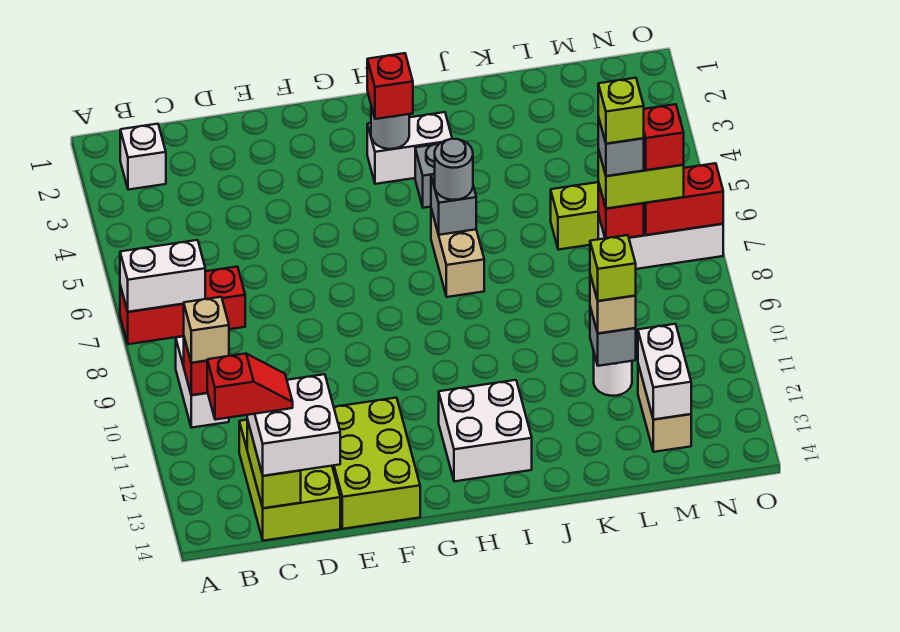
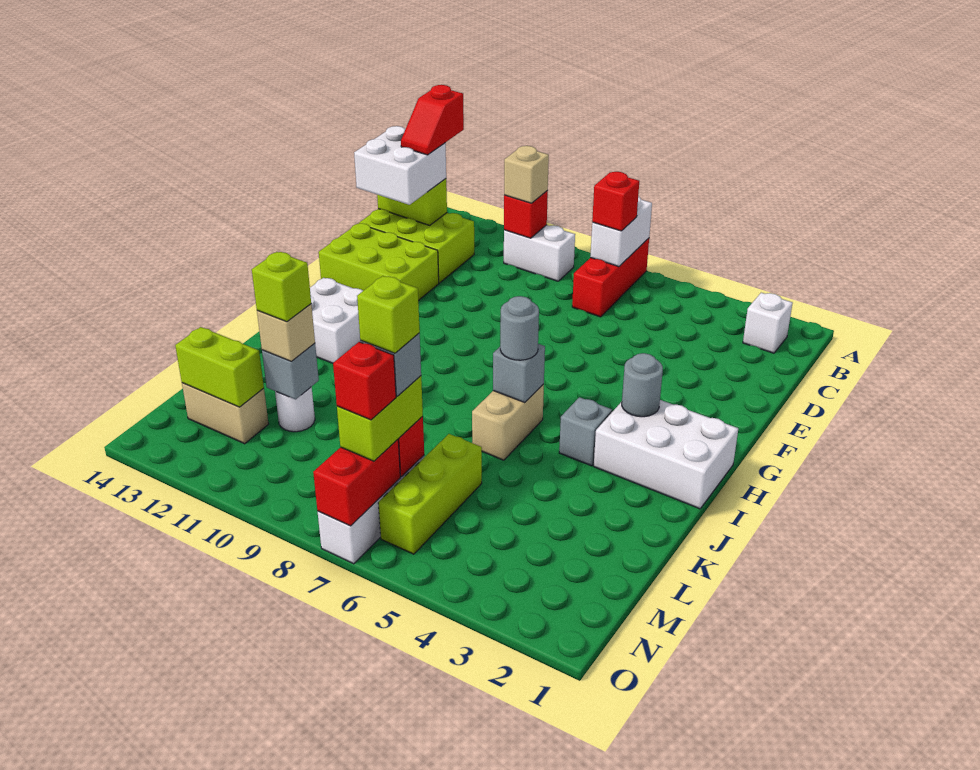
white brick H3:I3 level 1 -> white brick H1:I3 level 1
red brick H3 level 3 -> red brick B7 level 3
tan brick I6:I7 level 1 -> tan brick I6:J6 level 1
white brick M12:M13 level 2 -> lime brick M12:M13 level 2

